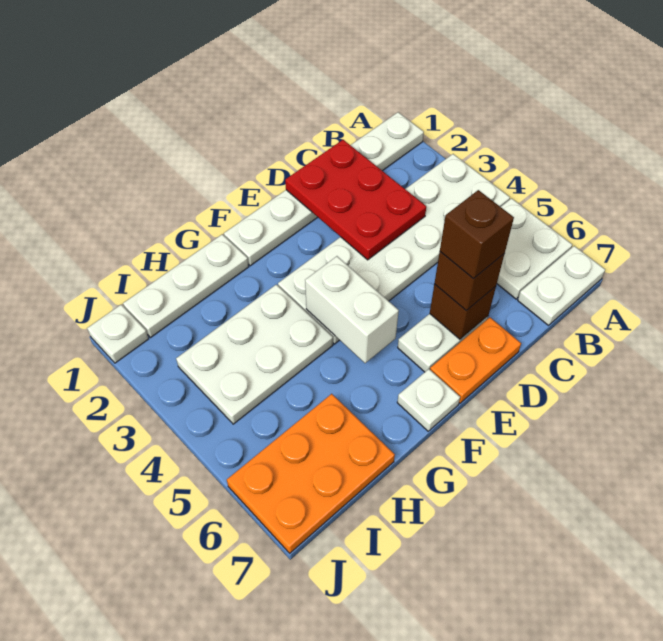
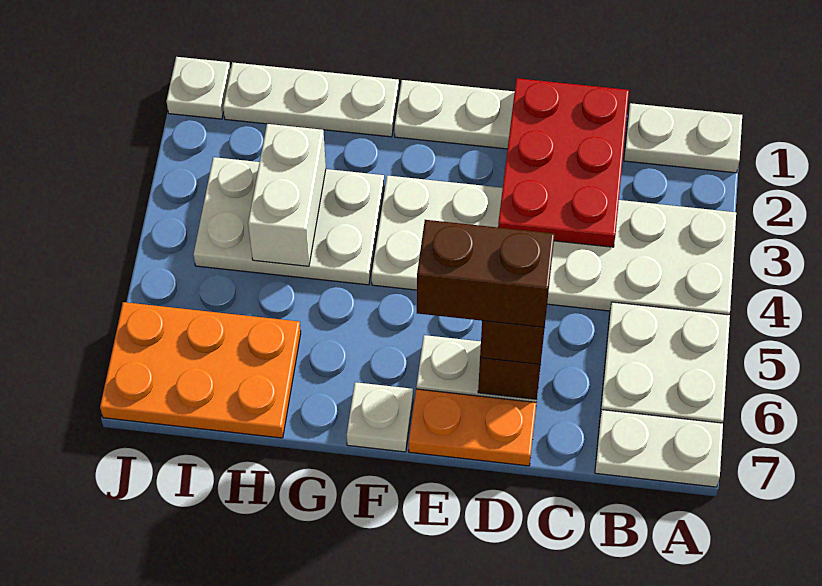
brown brick D6 level 4 -> brown brick D6:E6 level 4
white brick F4:F5 level 2 -> white brick H3:H4 level 2

